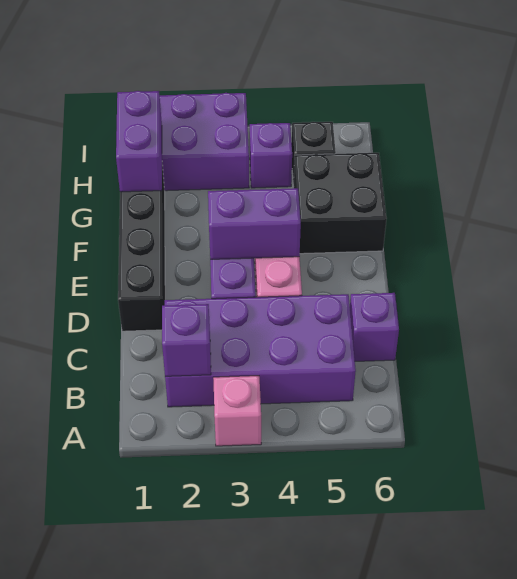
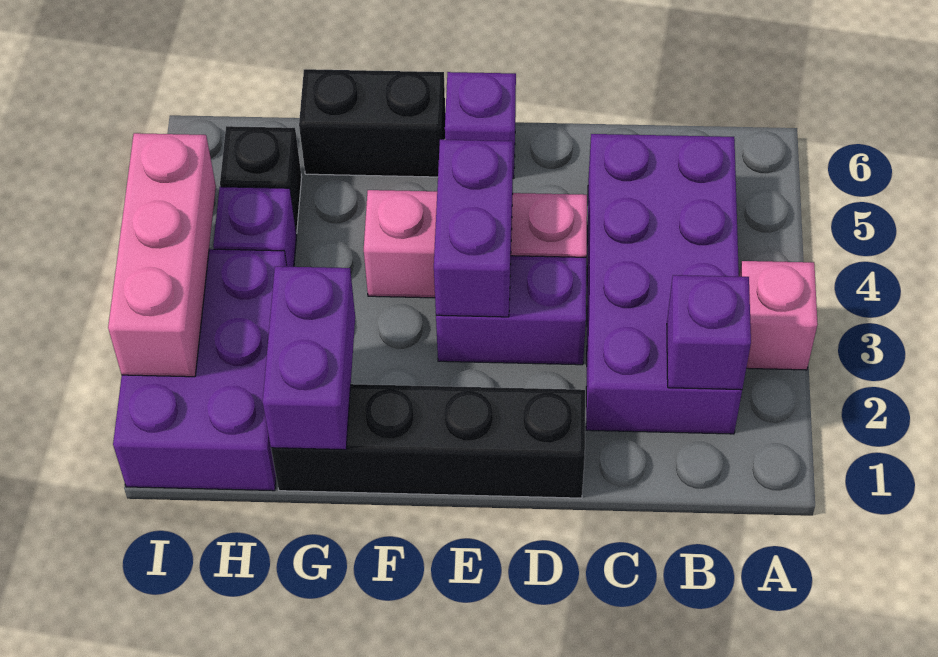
purple brick C6 level 1 -> purple brick E6 level 1
black brick F5:G6 level 1 -> black brick F6:G6 level 1
purple brick G1:H1 level 2 -> purple brick G1:G2 level 2
none -> pink brick I2:I4 level 2

